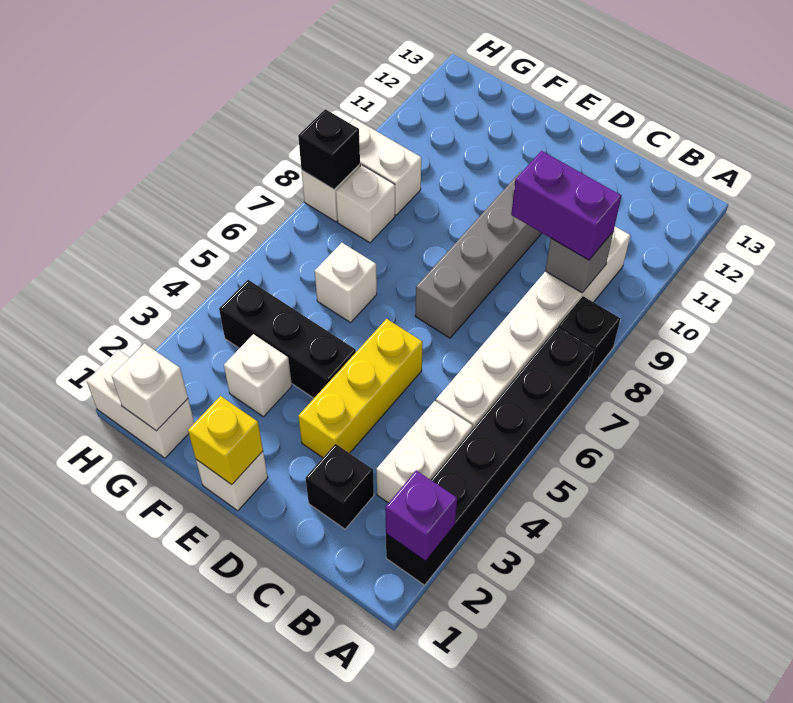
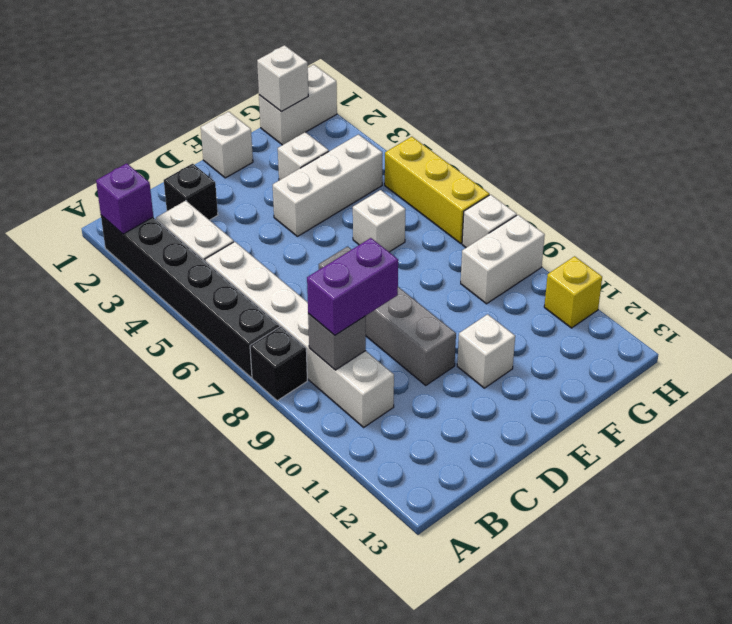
yellow brick D3:D5 level 1 -> yellow brick H5:H7 level 1
yellow brick E1 level 2 -> yellow brick H11 level 1
black brick E4:G4 level 1 -> white brick E4:G4 level 1
white brick G8 level 1 -> white brick E11 level 1
black brick H8 level 2 -> none

